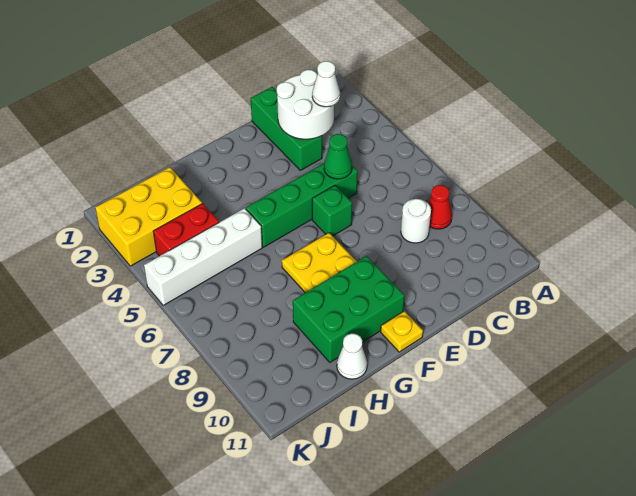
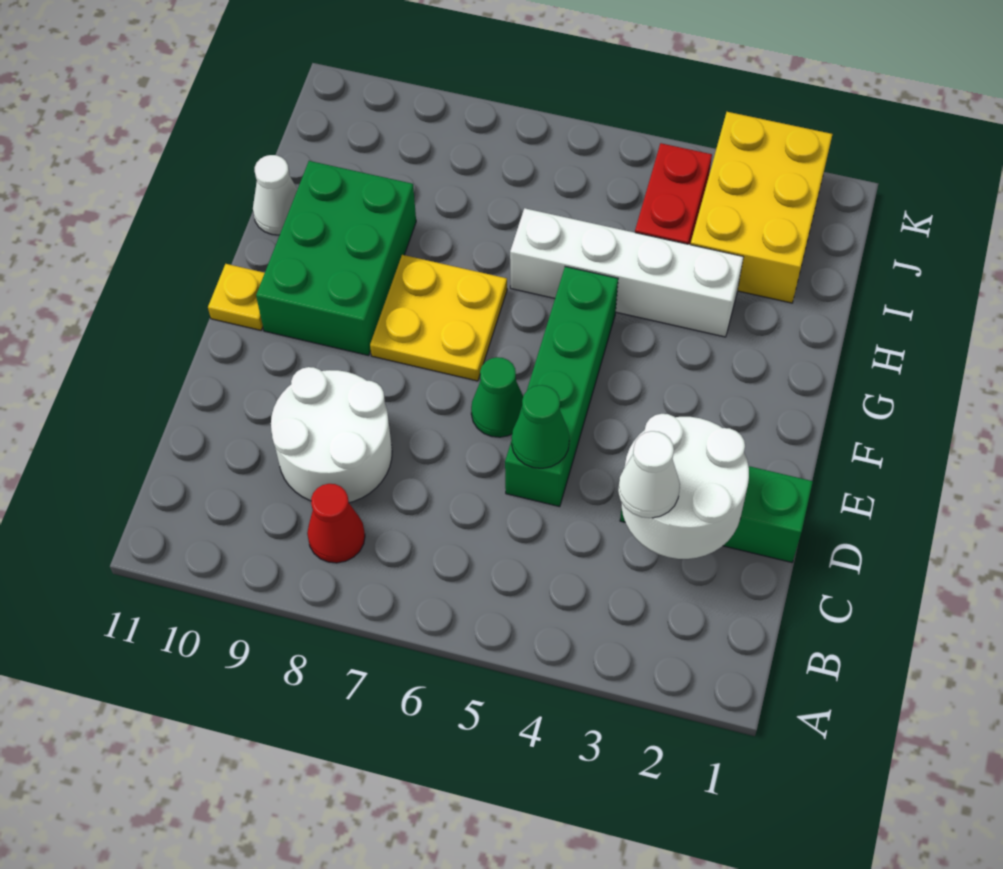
white round brick C8 level 1 -> white round brick C8:D9 level 1
green brick E6 level 1 -> green cone E6 level 1
white brick H5:K5 level 1 -> white brick H3:H6 level 1

